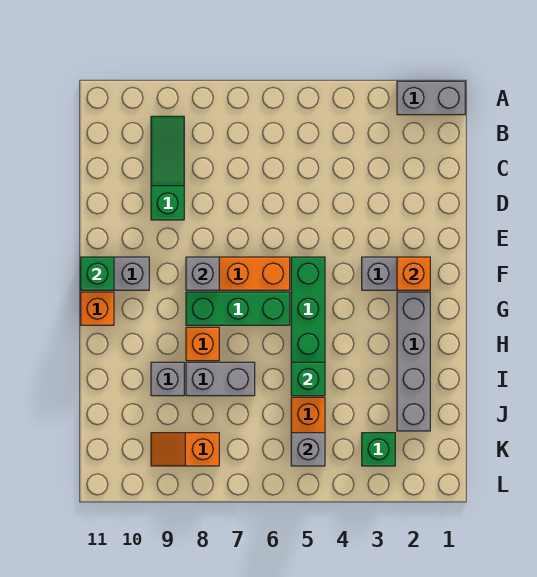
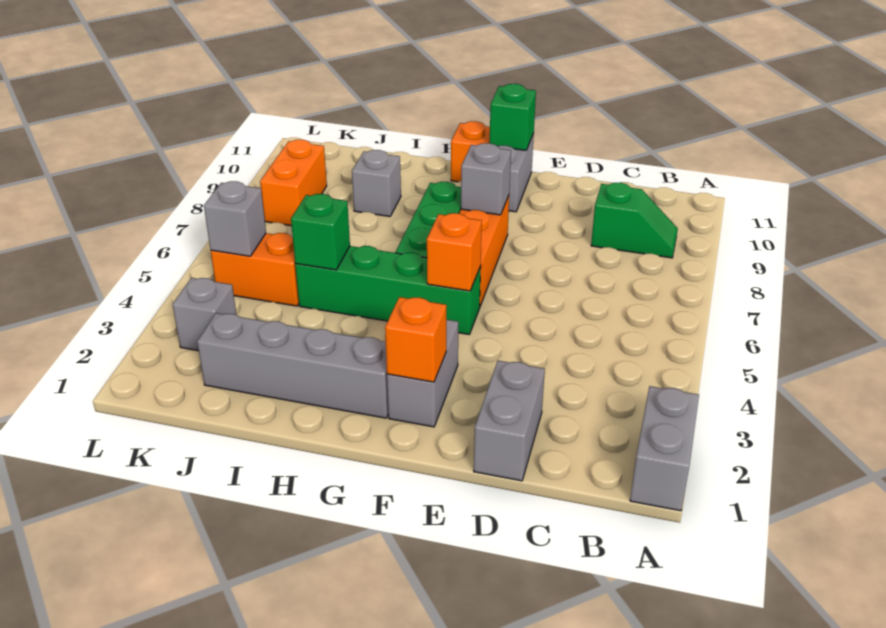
green slope B9:D9 level 1 top D -> green slope B9:C9 level 1 top C
orange brick H8 level 1 -> orange brick F5 level 2
grey brick I7:I8 level 1 -> grey brick D1:D2 level 1
green brick K3 level 1 -> grey brick K3 level 1
orange slope K8:K9 level 1 top 8 -> orange brick K8:K9 level 1

